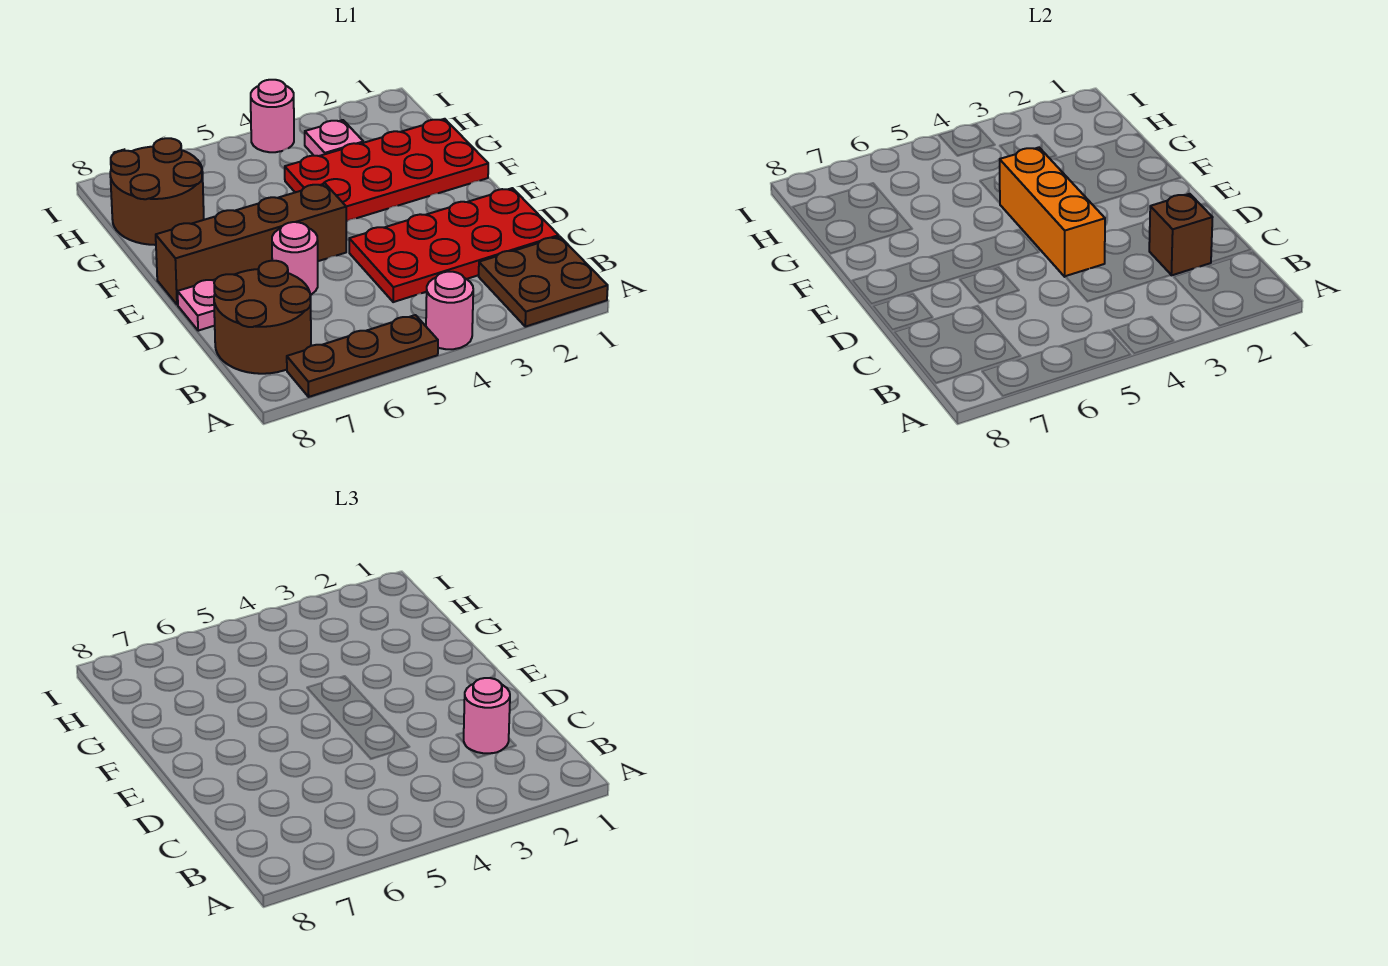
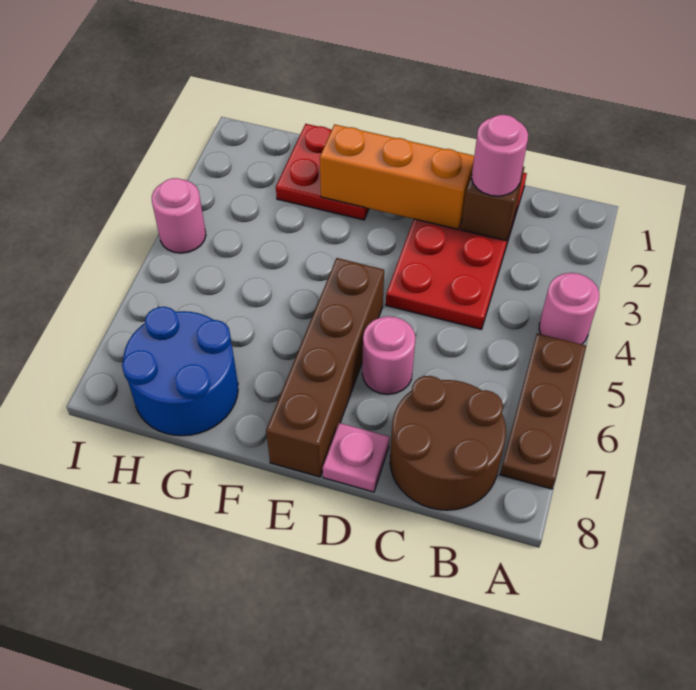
brown plate A1:B2 level 1 -> none
orange brick D4:F4 level 2 -> orange brick D2:F2 level 2
red plate F1:G4 level 1 -> red plate F1:G2 level 1
brown round brick G7:H8 level 1 -> blue round brick G7:H8 level 1
pink plate H3 level 1 -> none

